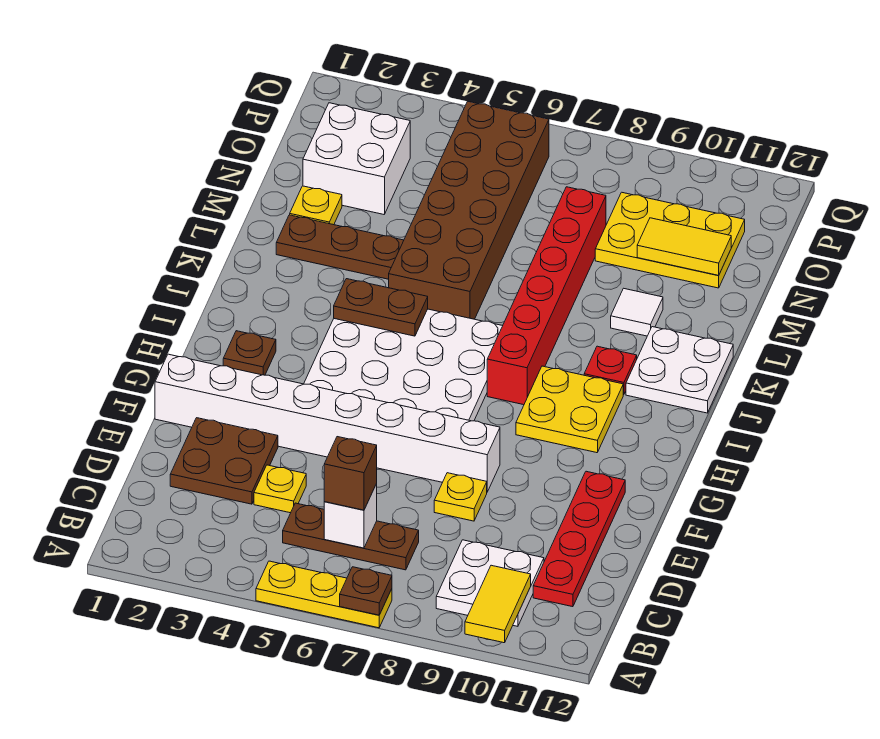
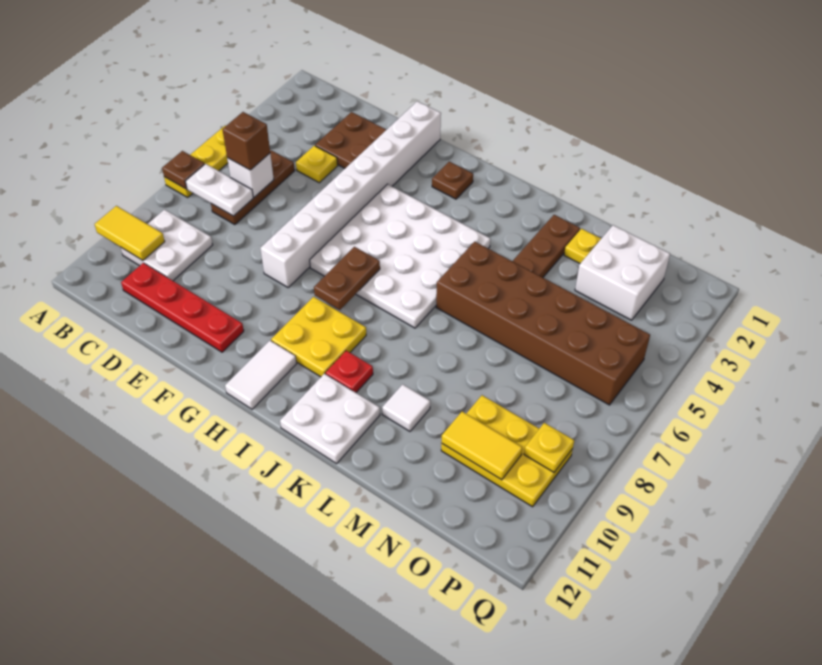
none -> white plate B7:C7 level 2
yellow plate E8 level 1 -> yellow plate P9 level 2
none -> white tile H11:H12 level 1
red brick I8:N8 level 1 -> none
brown plate J4:J5 level 2 -> brown plate H7:H8 level 2
yellow plate N9:O11 level 1 -> yellow plate N9:P10 level 1
yellow tile N10:N11 level 2 -> yellow tile N10:O10 level 2

